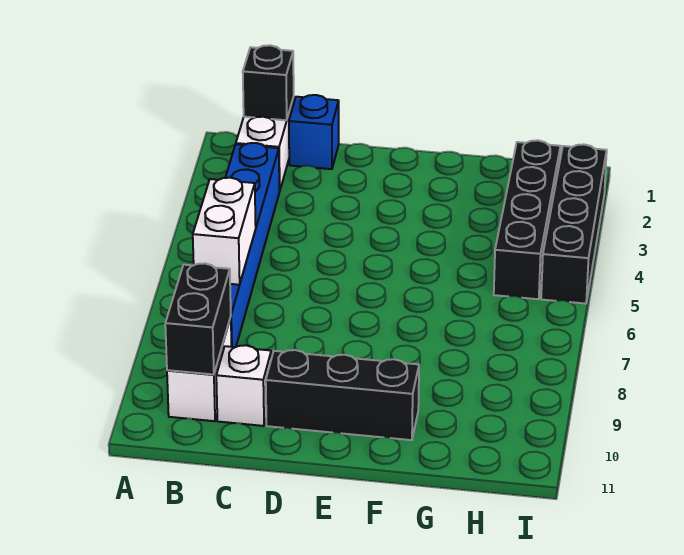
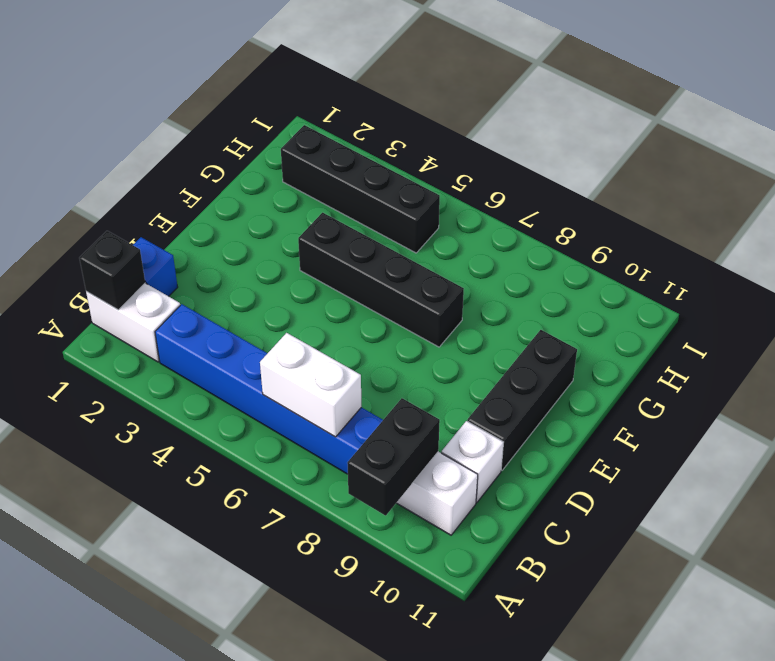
black brick B9:B10 level 2 -> black brick A9:B9 level 2
black brick I2:I5 level 1 -> black brick F4:F7 level 1

